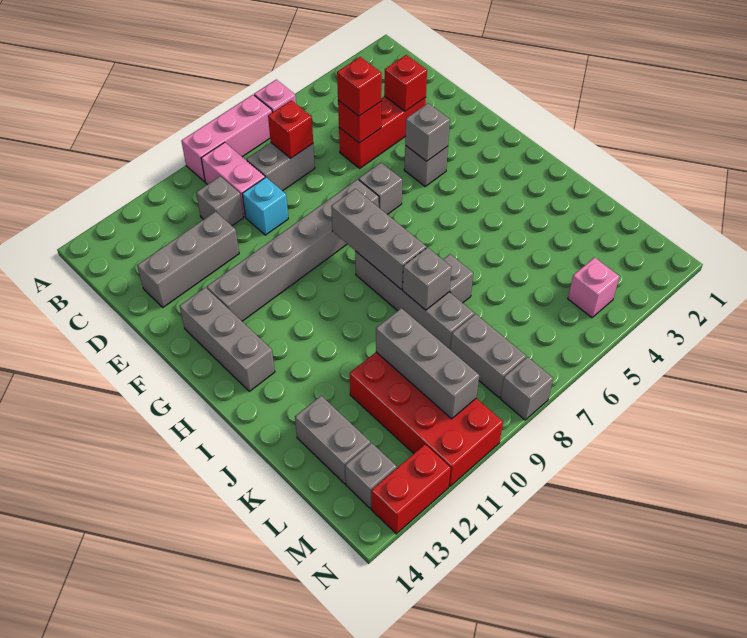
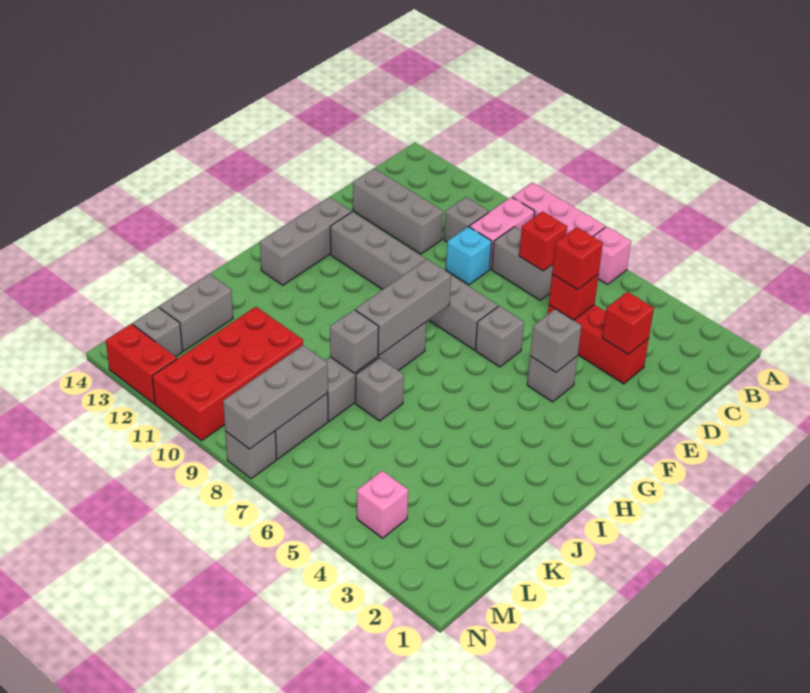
grey brick K10:M10 level 2 -> grey brick L8:N8 level 2

